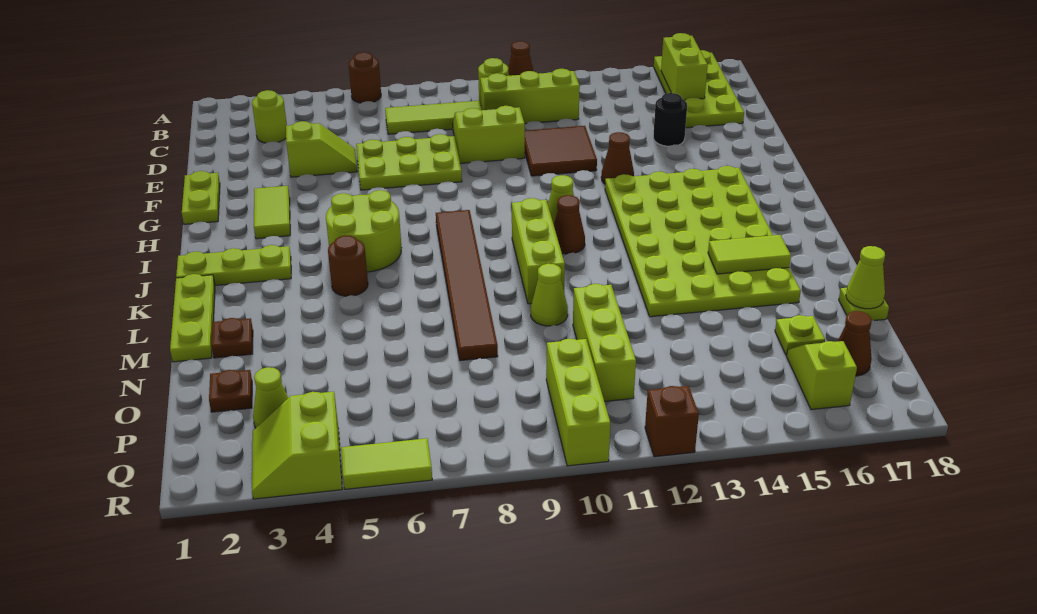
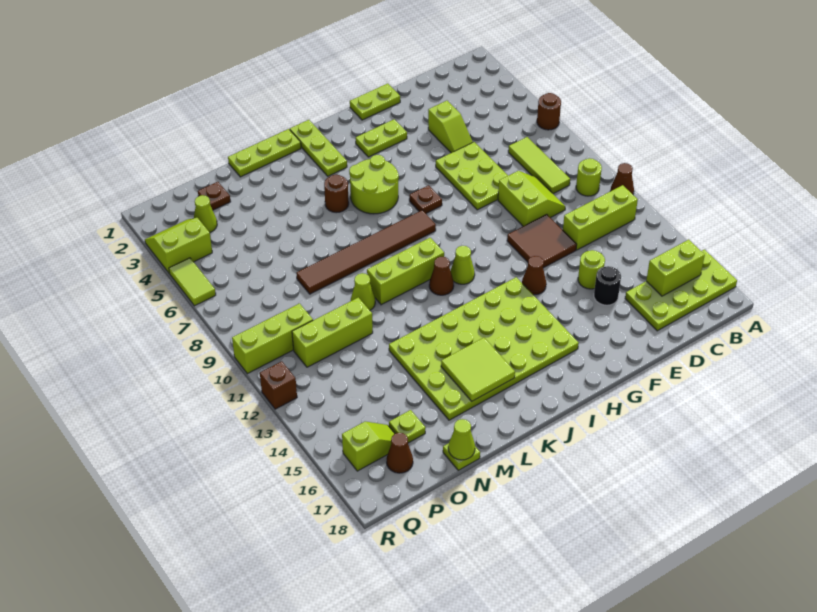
lime round brick C3 level 1 -> lime round brick E14 level 1
lime brick C10:C12 level 1 -> lime brick B12:D12 level 1
lime tile G3:H3 level 1 -> lime plate G3:H3 level 1
lime tile L15:L16 level 2 -> lime tile K15:L16 level 2
brown plate M2 level 1 -> brown plate H7 level 1

